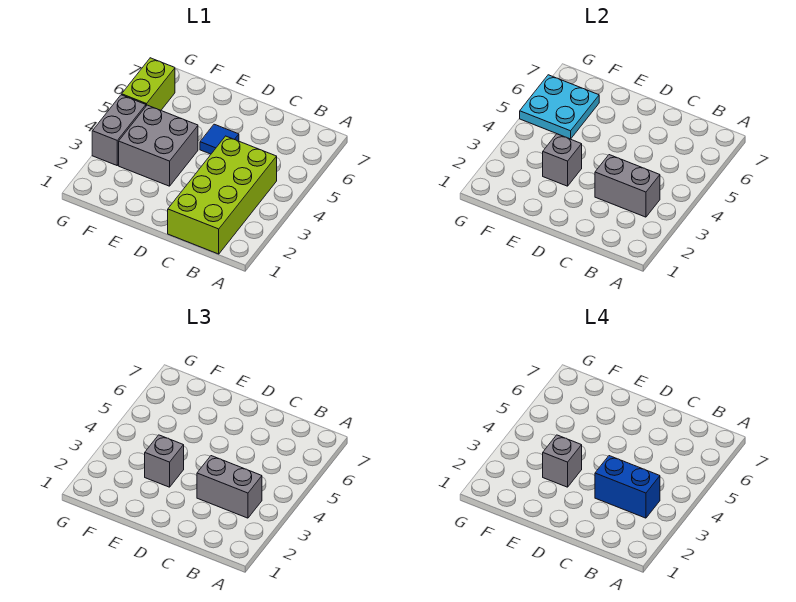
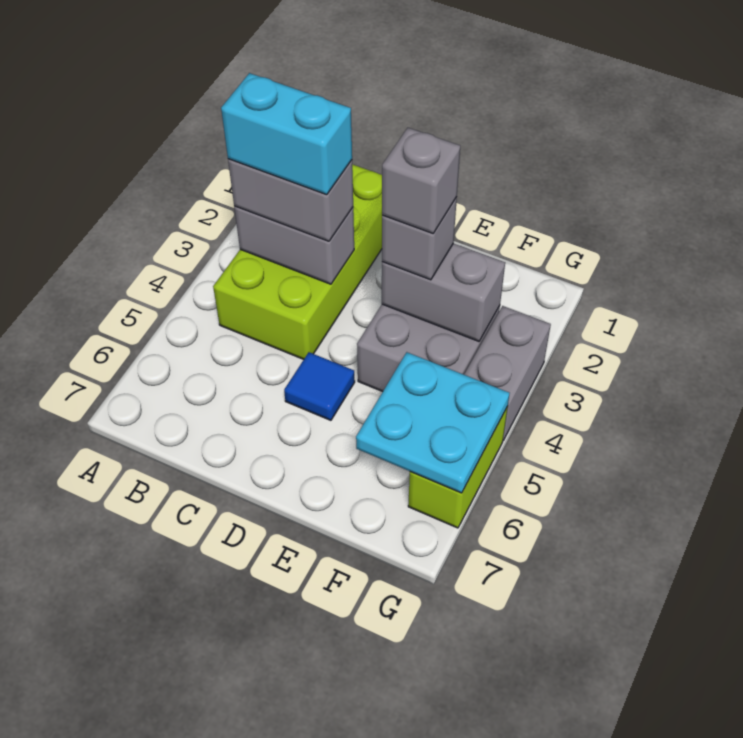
blue brick B3:C3 level 4 -> cyan brick B3:C3 level 4
grey brick E3 level 2 -> grey brick E3:F3 level 2

